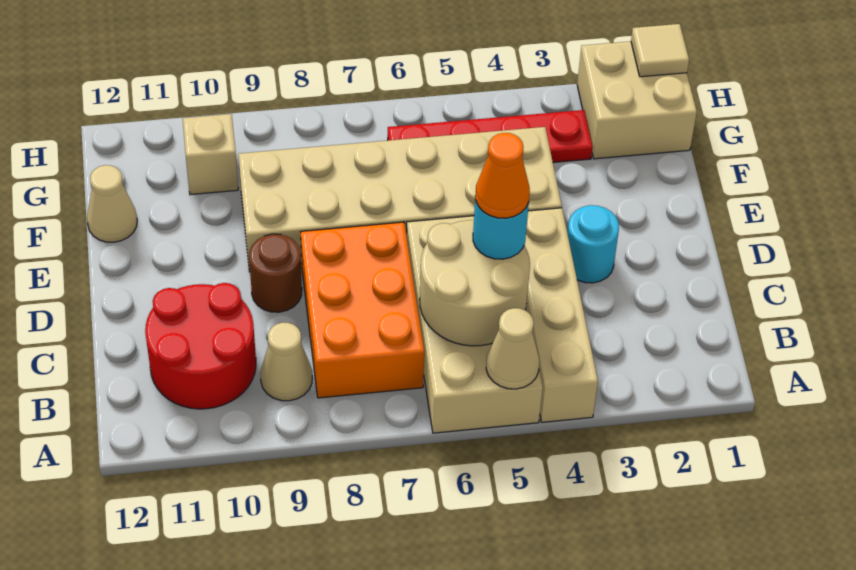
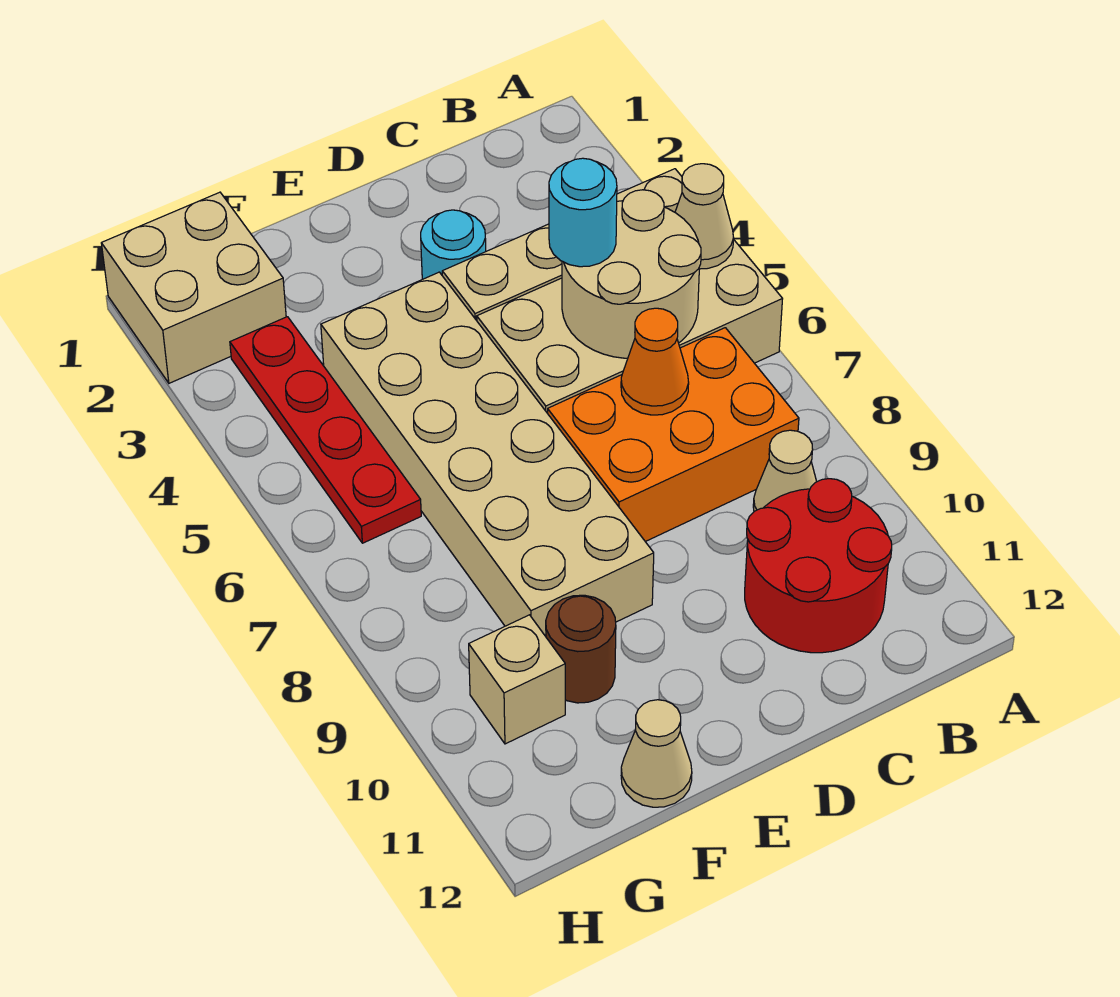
orange cone C5 level 4 -> orange cone C7 level 2
brown round brick D9 level 1 -> brown round brick F10 level 1
tan tile H1 level 2 -> none

